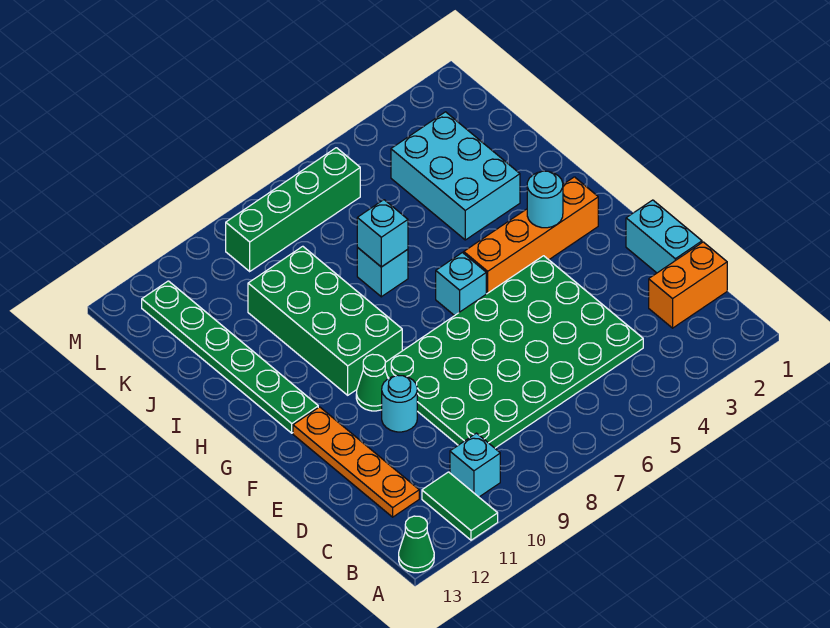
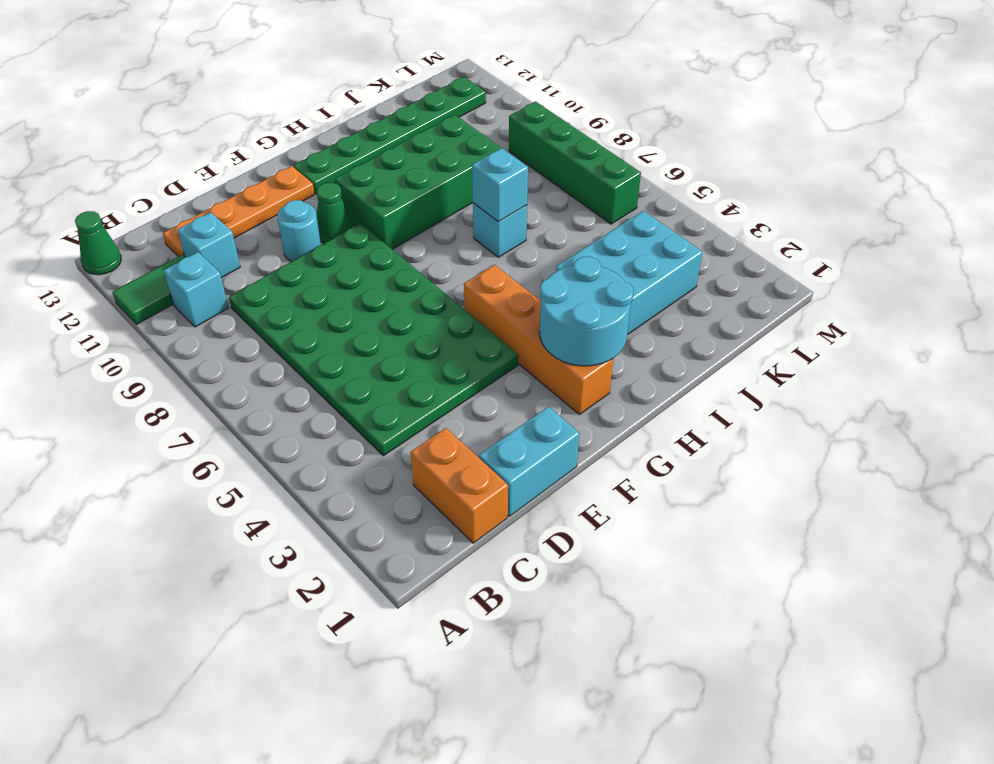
cyan round brick G3 level 2 -> cyan round brick G2:H3 level 2
cyan brick G6 level 1 -> cyan brick C11 level 1

